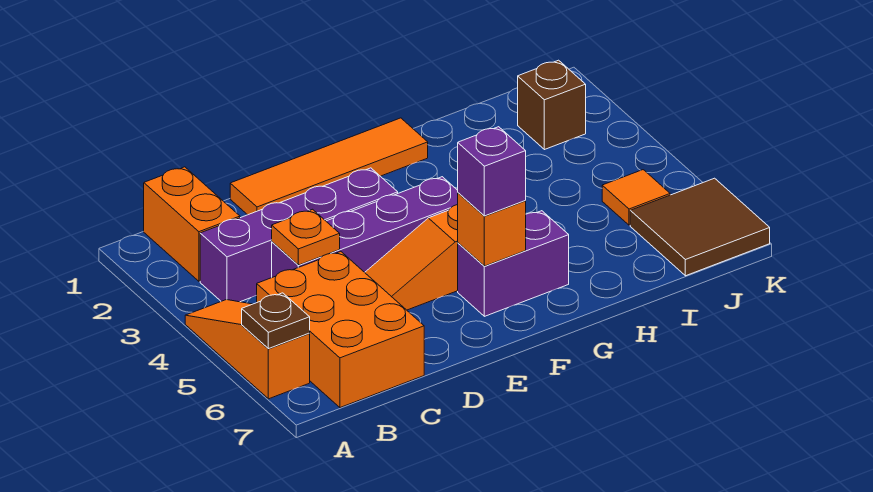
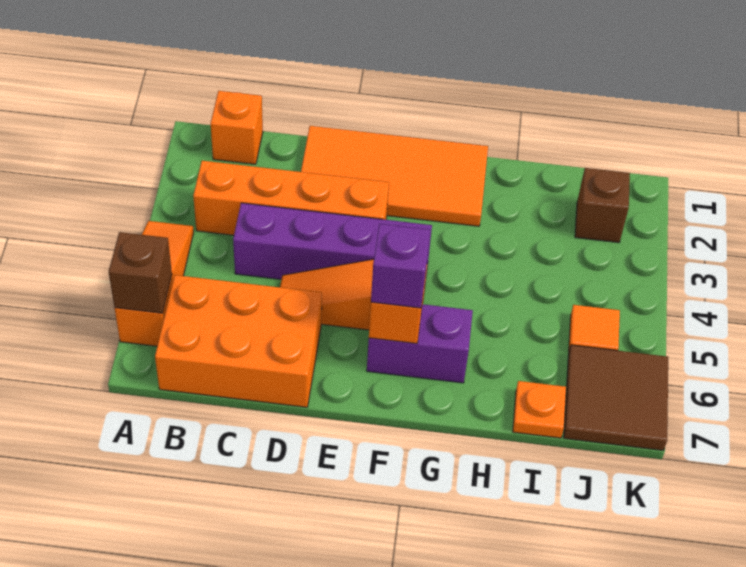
brown plate A6 level 2 -> brown brick A6 level 2
orange brick B1:B2 level 1 -> orange brick B1 level 1
purple brick B3:E3 level 1 -> orange brick B3:E3 level 1
orange brick B5:C7 level 1 -> orange brick B6:D7 level 1
orange plate C4 level 2 -> orange plate I7 level 1
orange tile D1:G1 level 1 -> orange tile D1:G2 level 1

